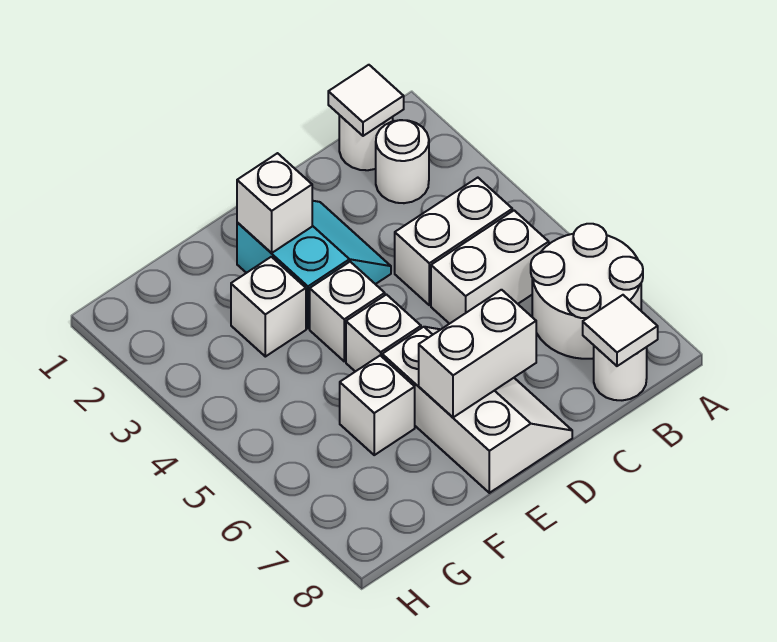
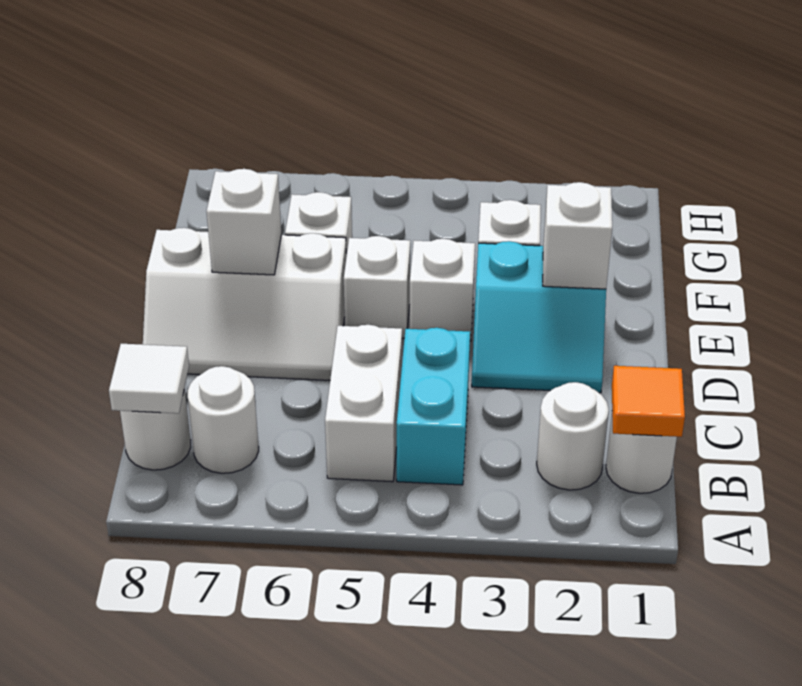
white round brick A6:B7 level 1 -> white round brick B7 level 1
white tile B1 level 2 -> orange tile B1 level 2
white brick B4:C4 level 1 -> cyan brick B4:C4 level 1
white brick D7:E7 level 2 -> white brick E7 level 2

